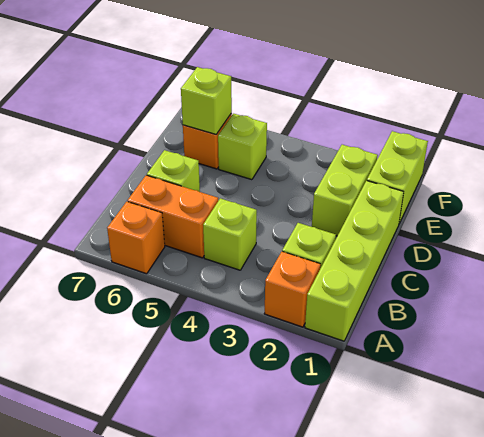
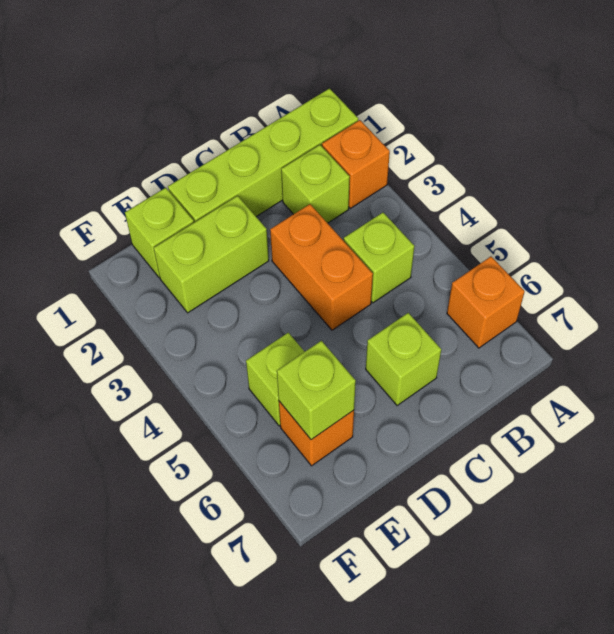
orange brick B5:B6 level 1 -> orange brick C3:C4 level 1
lime brick E1:F1 level 1 -> lime brick E1 level 1

